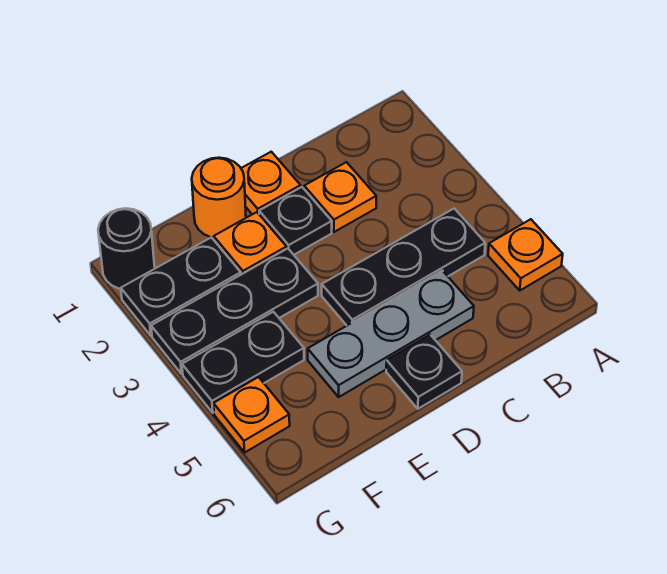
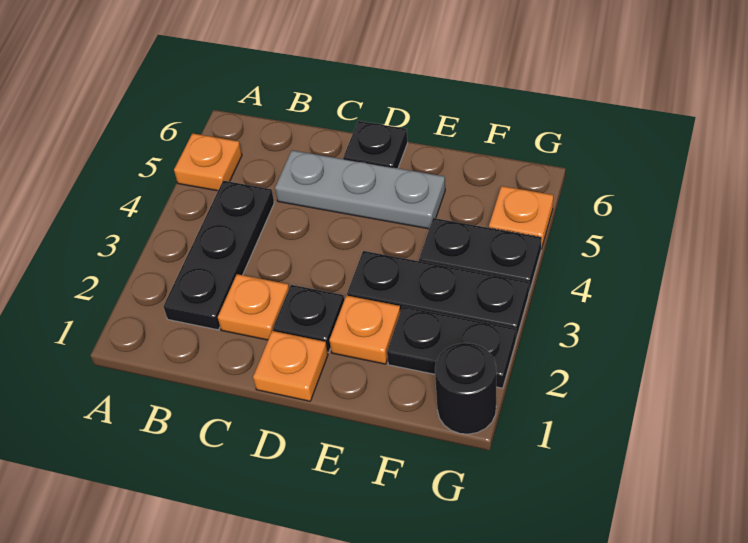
black plate B4:D4 level 1 -> black plate B2:B4 level 1
orange round brick E1 level 1 -> none

